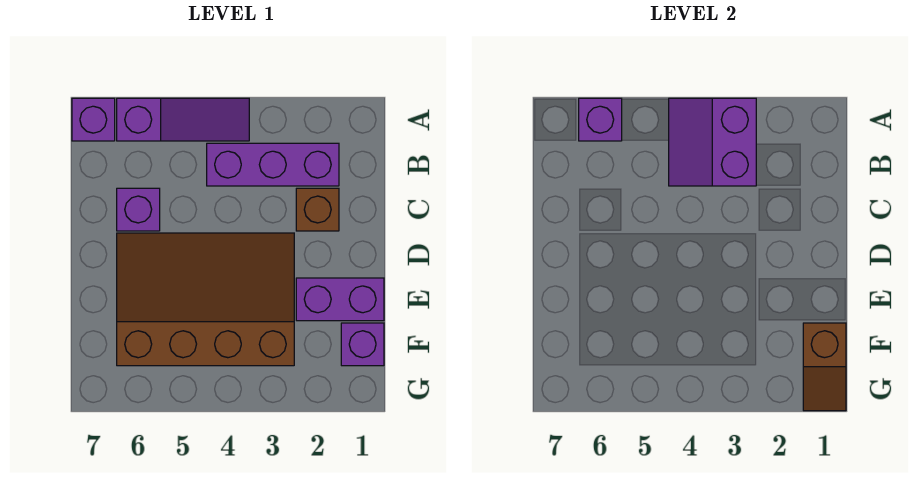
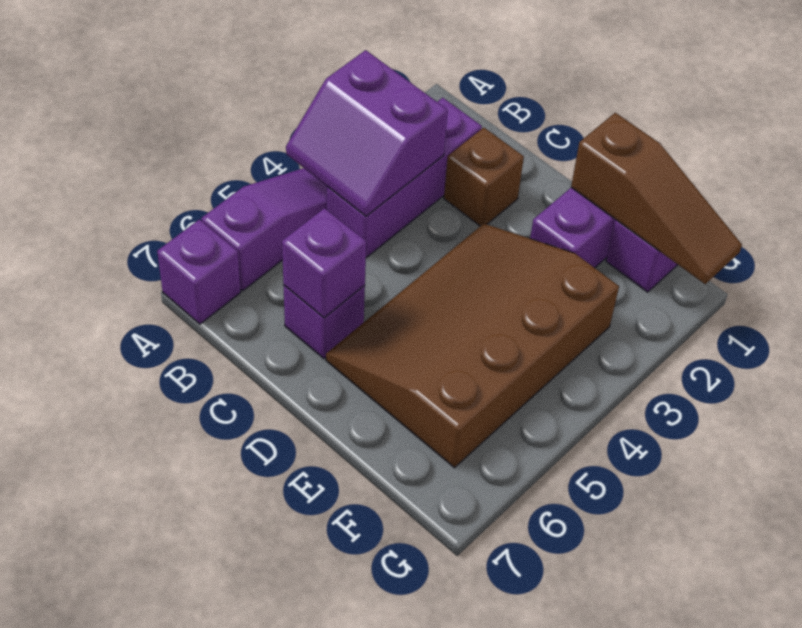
purple brick A6 level 2 -> purple brick C6 level 2
brown slope F1:G1 level 2 top F -> brown slope E1:G1 level 2 top E

